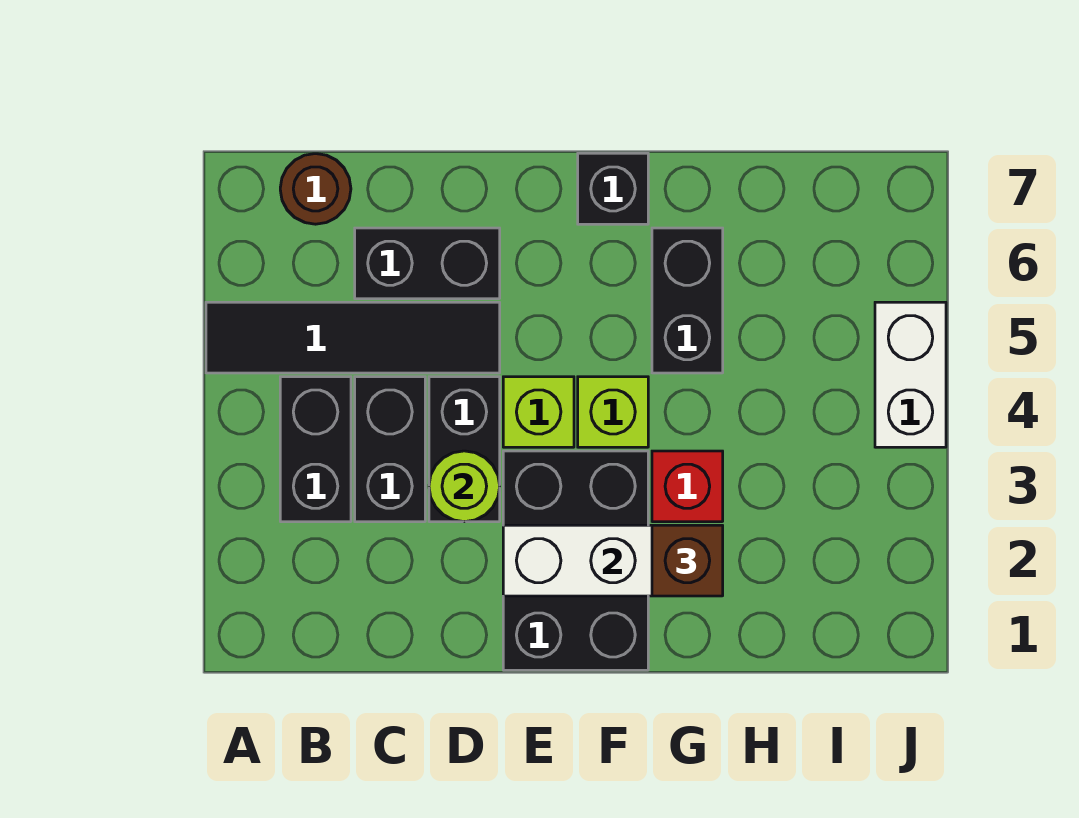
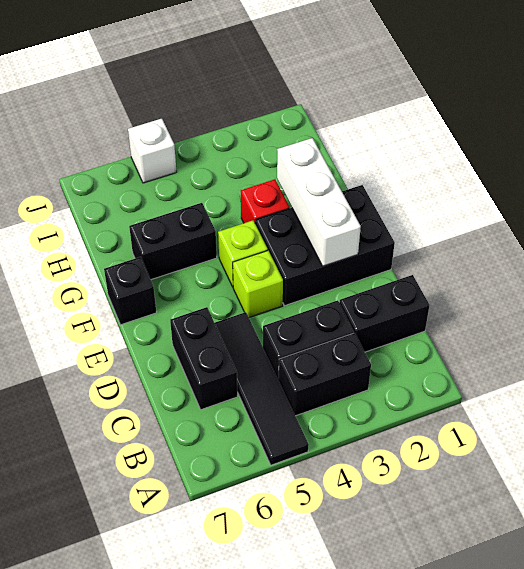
brown round brick B7 level 1 -> none
black brick D3:D4 level 1 -> black brick C1:C2 level 1
lime round brick D3 level 2 -> none
brown brick G2 level 3 -> none
white brick J4:J5 level 1 -> white brick J5 level 1

